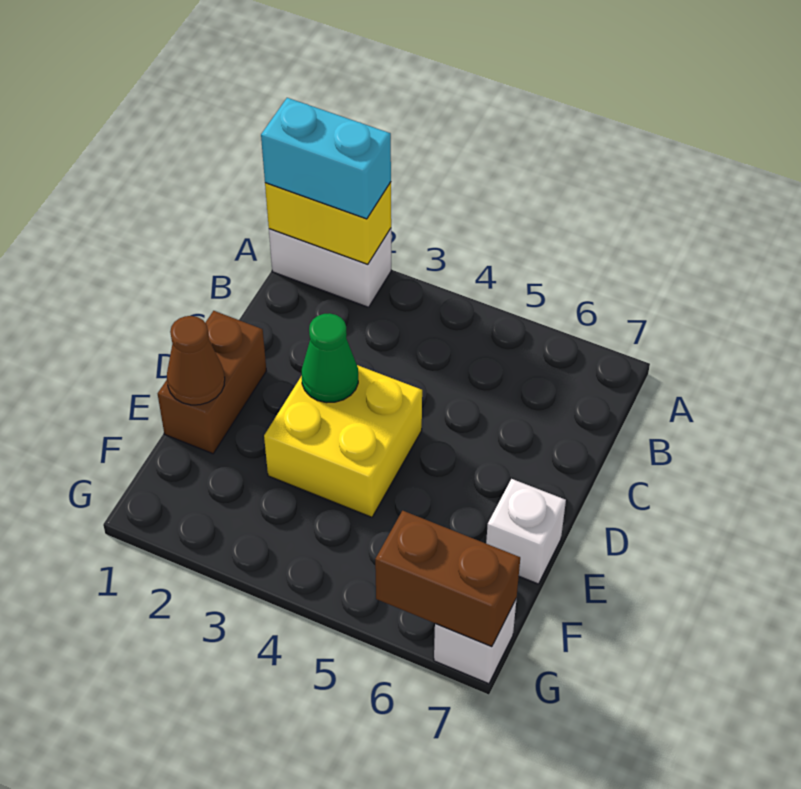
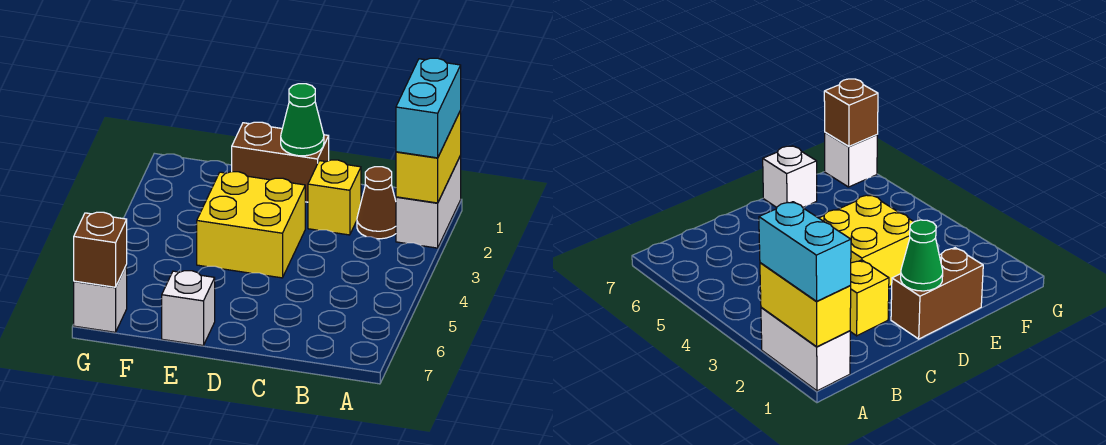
none -> yellow brick C2 level 1
green cone D3 level 2 -> green cone D1 level 2
brown cone E1 level 2 -> brown cone B2 level 1
brown brick G6:G7 level 2 -> brown brick G7 level 2

